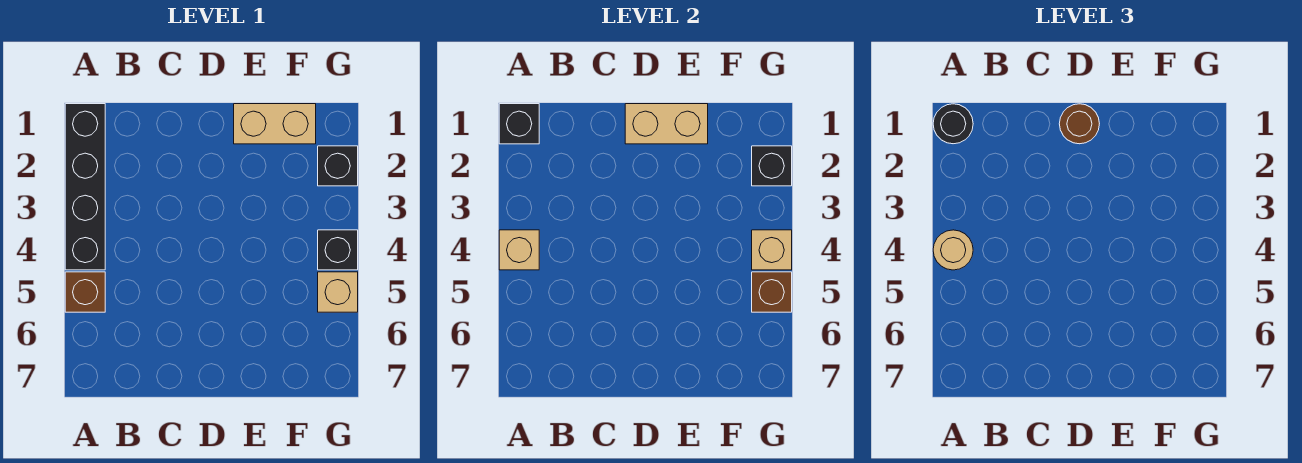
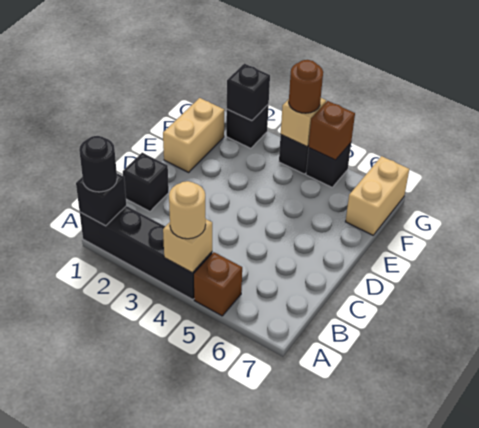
none -> black brick C1 level 1
tan brick D1:E1 level 2 -> tan brick F7:G7 level 1
brown round brick D1 level 3 -> brown round brick G4 level 3
tan brick G5 level 1 -> black brick G5 level 1

